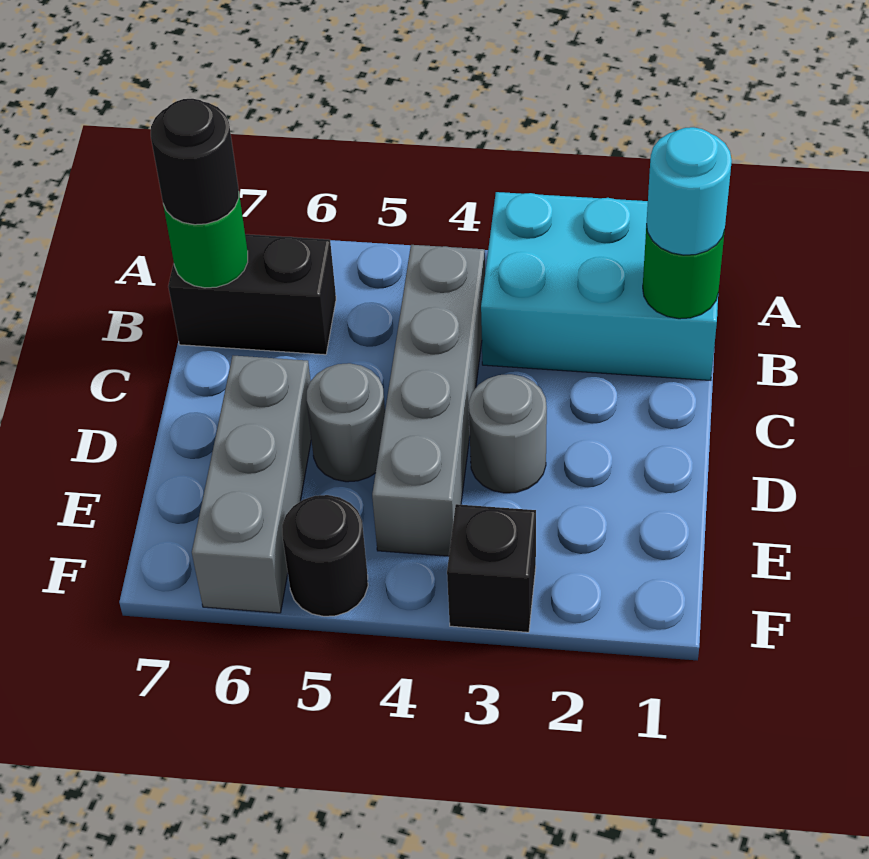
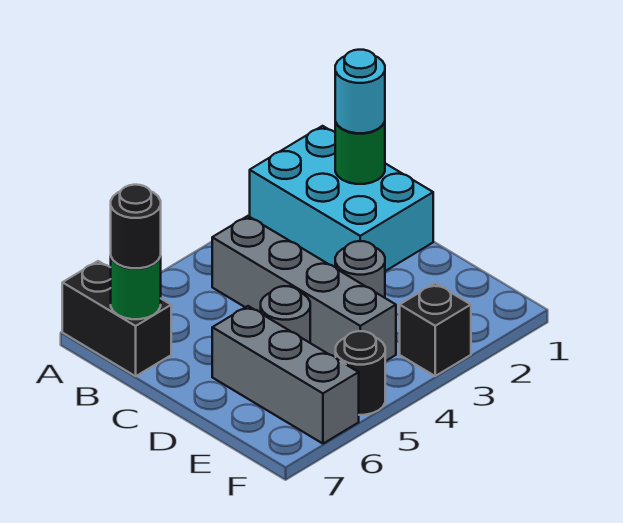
cyan brick A1:B3 level 1 -> cyan brick A1:C2 level 1
black brick B6:B7 level 1 -> black brick A7:B7 level 1

